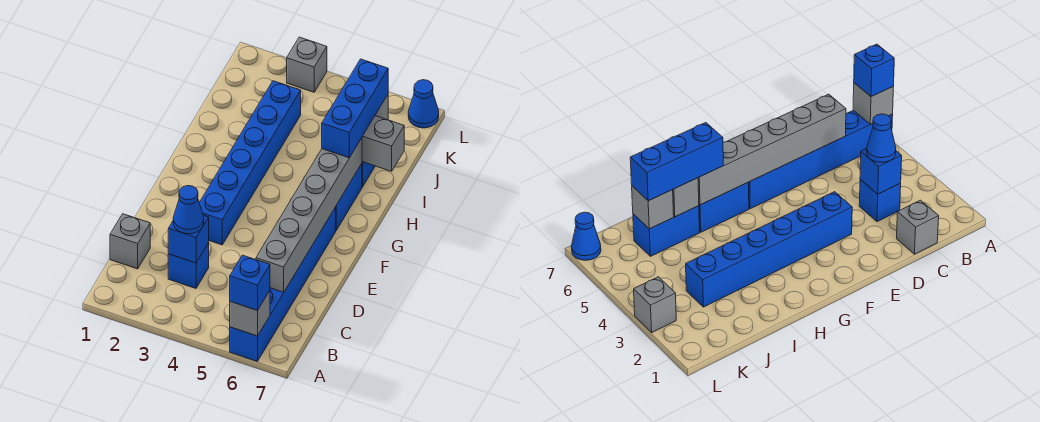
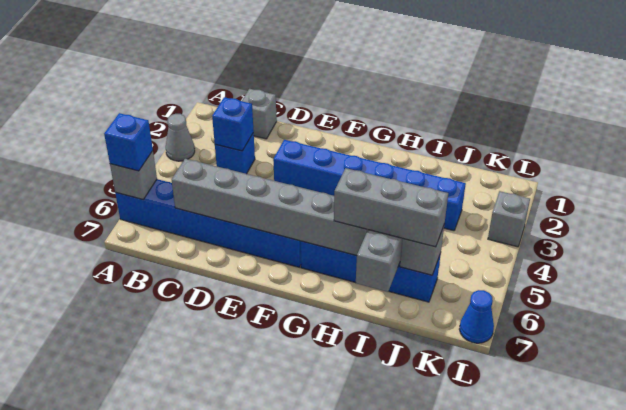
none -> grey cone A3 level 1
blue cone C3 level 3 -> none
blue brick H6:J6 level 3 -> grey brick H6:J6 level 3

